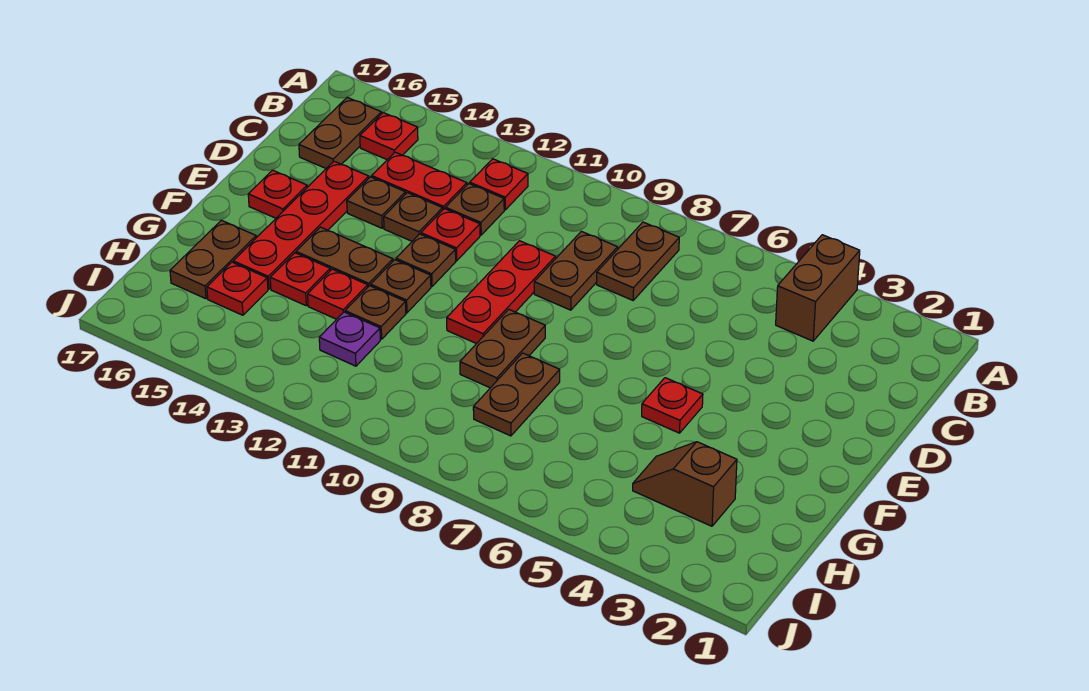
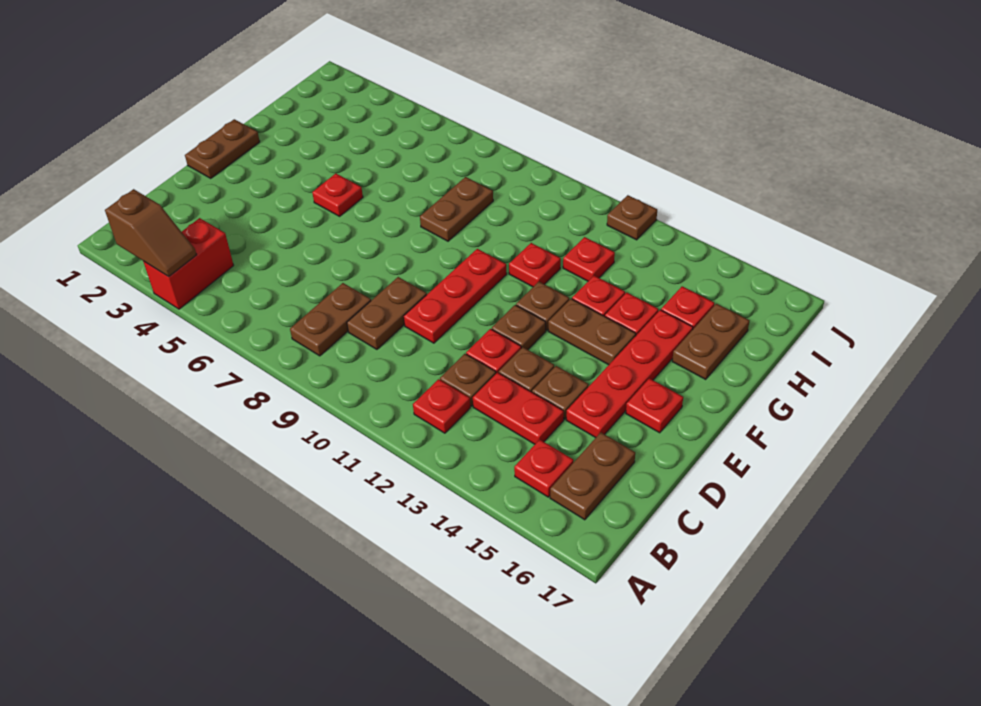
brown brick A4:B4 level 1 -> red brick A4:B4 level 1
brown plate F9:G9 level 1 -> brown plate E1:F1 level 1
none -> red plate G11 level 1
brown plate G12 level 1 -> brown plate J12 level 1
brown slope H3:H4 level 1 top 3 -> brown slope A3:A4 level 2 top 3
purple plate H12 level 1 -> red plate H12 level 1

